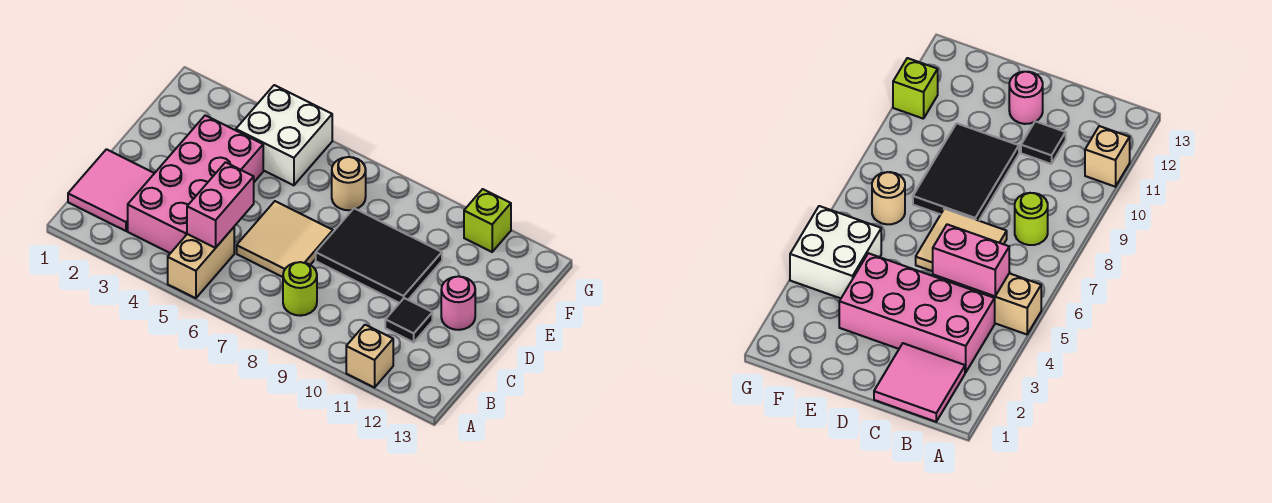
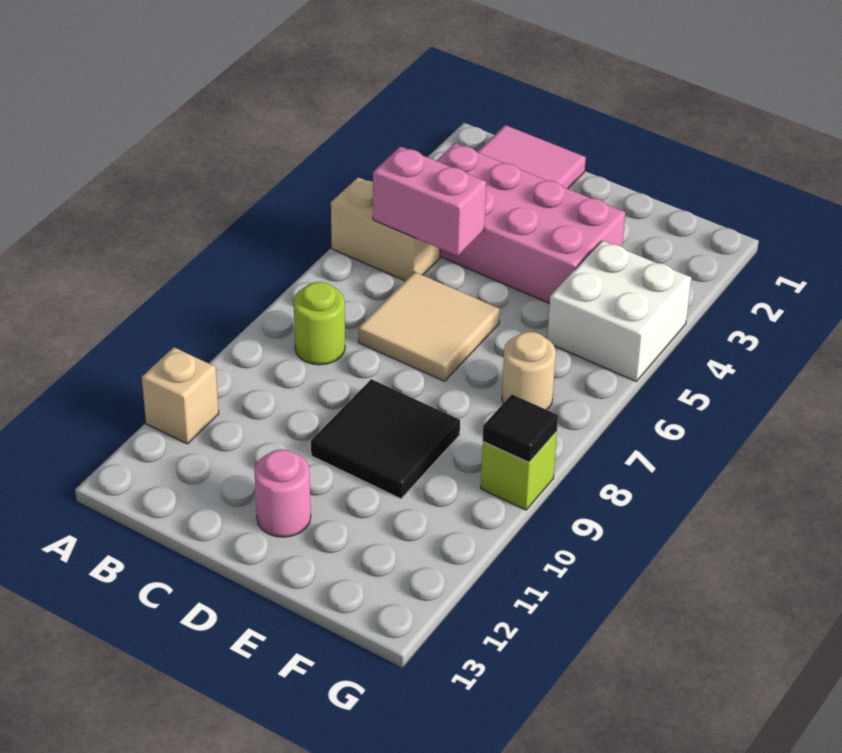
black tile C11 level 1 -> black tile G9 level 2
black tile D8:E10 level 1 -> black tile D9:E10 level 1
lime brick G11 level 1 -> lime brick G9 level 1

